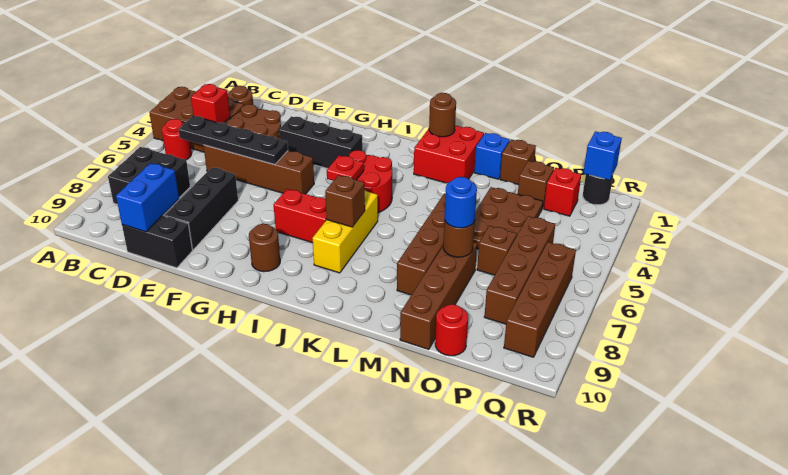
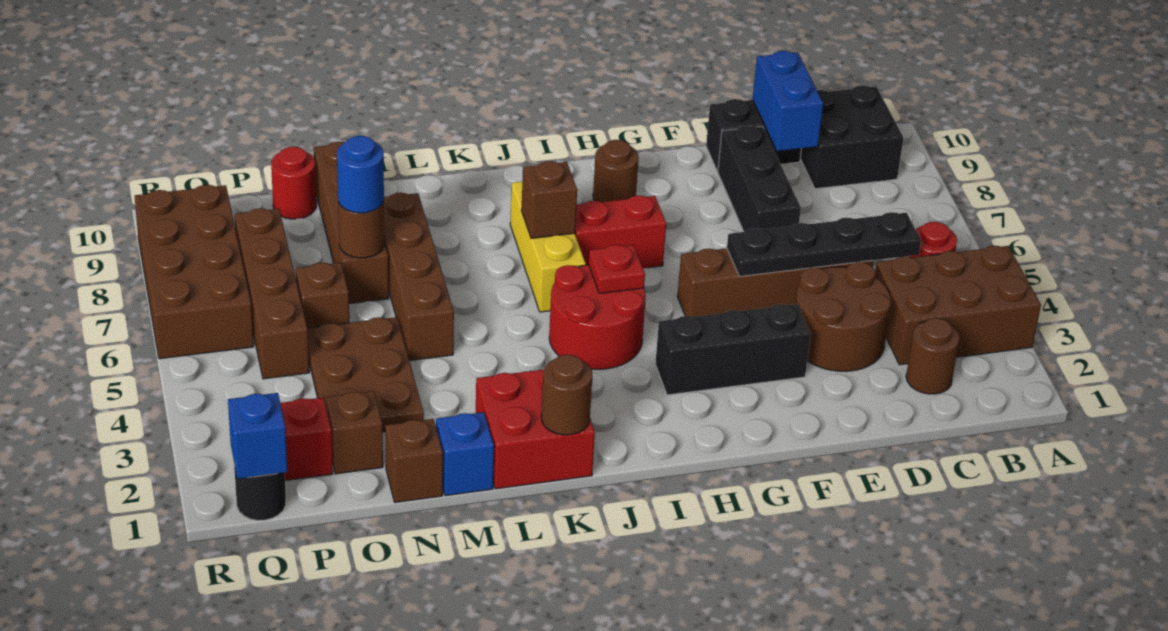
black brick B7:C8 level 1 -> black brick B9:C10 level 1
red brick C4 level 2 -> none
brown brick Q6:Q9 level 1 -> brown brick Q6:R9 level 1

